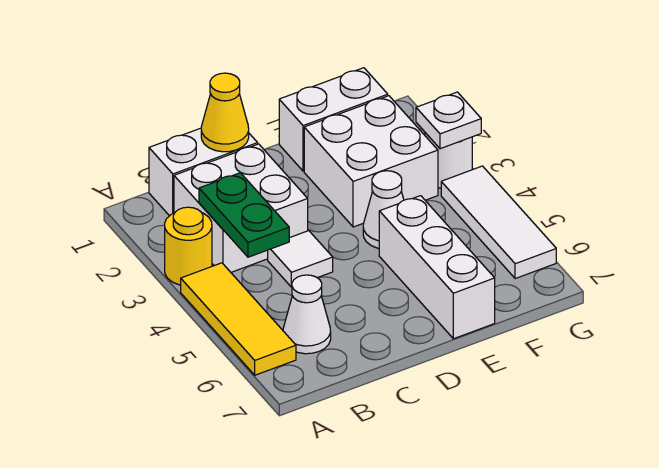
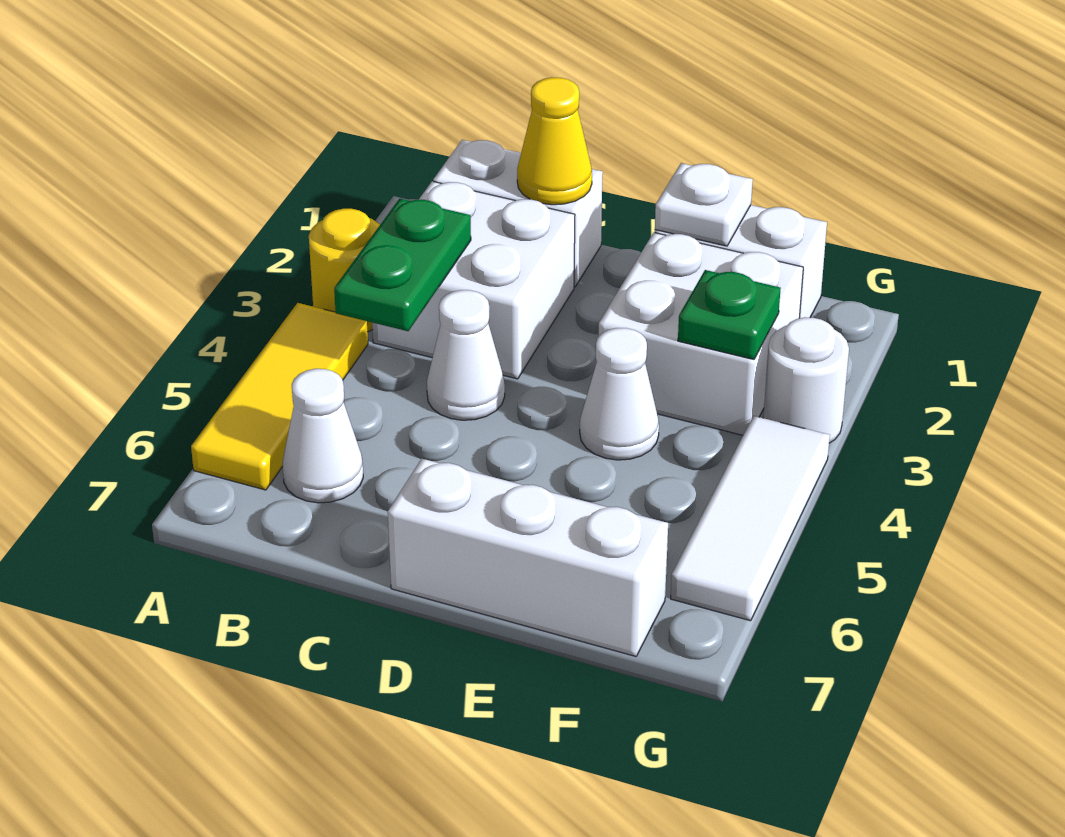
white tile C4 level 1 -> white cone C4 level 1
white brick E5:E7 level 1 -> white brick D7:F7 level 1
none -> green plate F3 level 2
white plate G3 level 2 -> white plate E1 level 2

